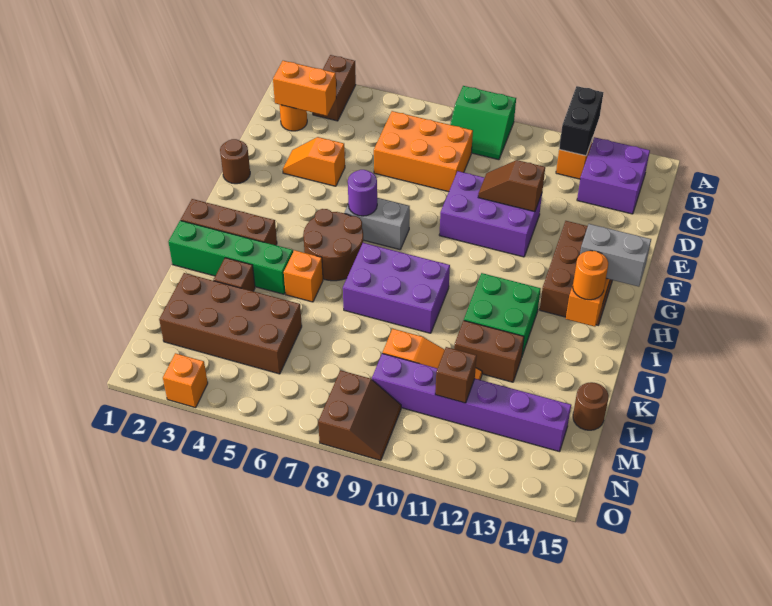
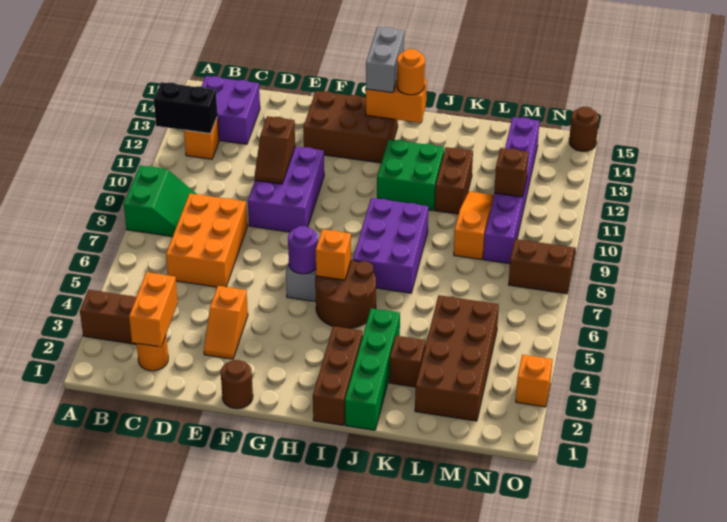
orange brick J5 level 1 -> orange brick H6 level 2
brown round brick L15 level 1 -> brown round brick O15 level 1

